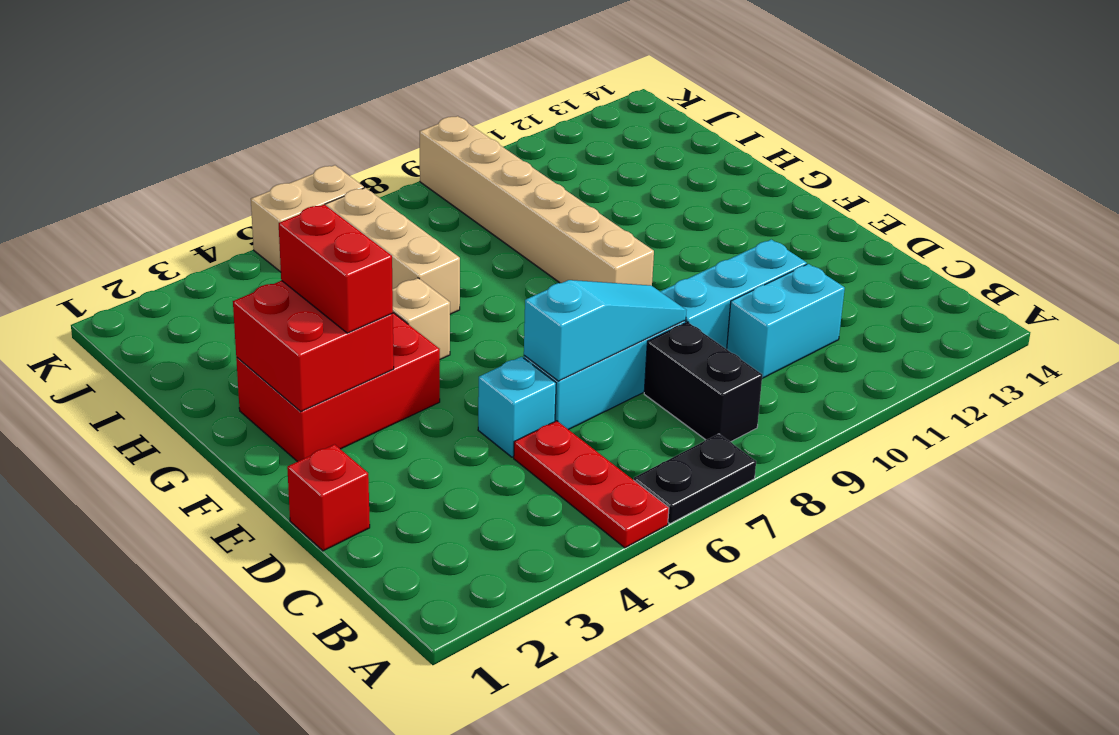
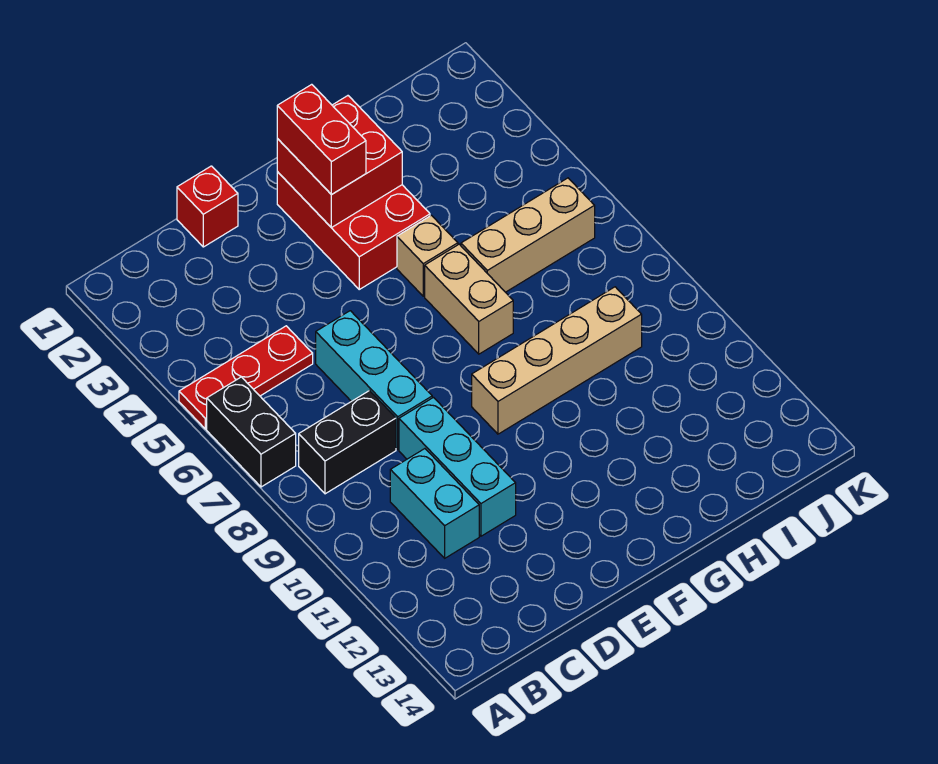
black plate A6:A7 level 1 -> black brick A6:A7 level 1
cyan brick D5 level 1 -> none
cyan slope D6:D8 level 2 top 6 -> none
red brick F3:G3 level 3 -> red brick F2:F3 level 3
tan brick F9:K9 level 1 -> tan brick F9:I9 level 1
tan brick K5:K6 level 1 -> tan brick G6:G7 level 1

